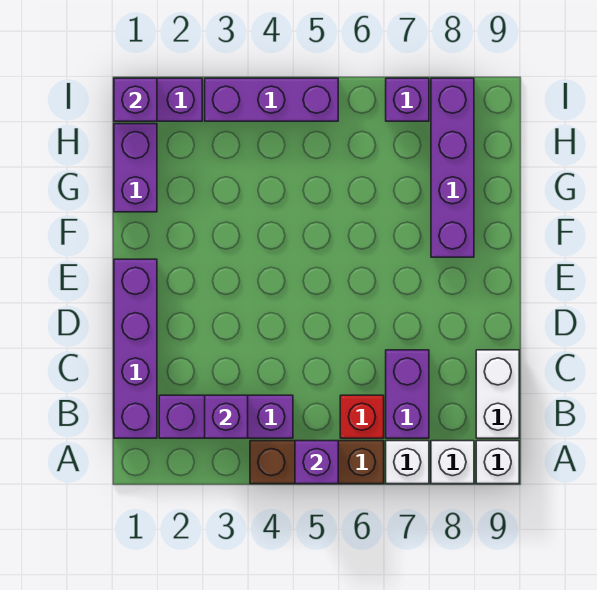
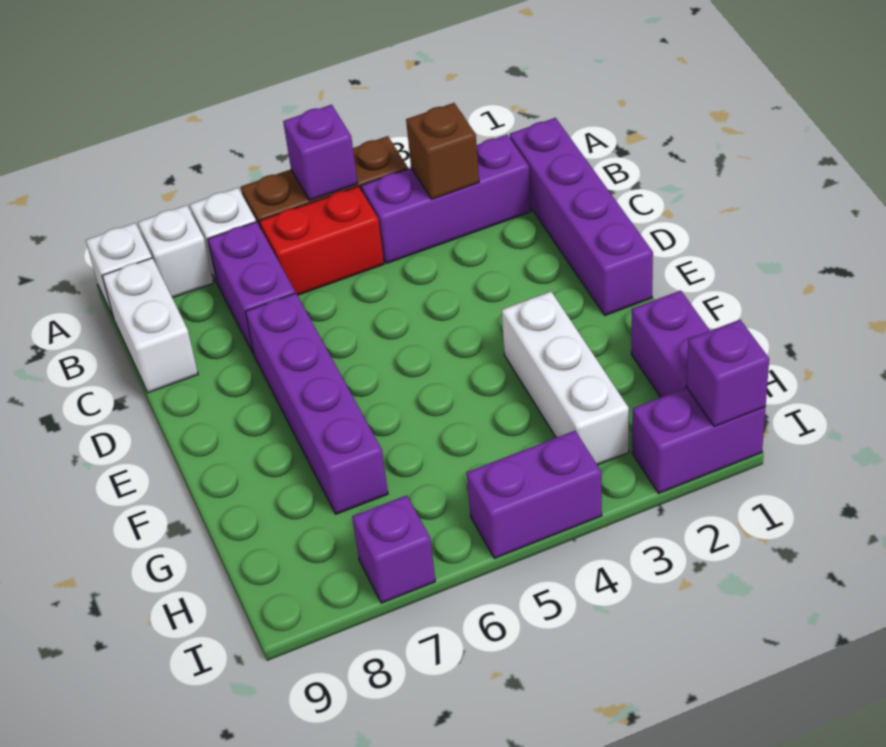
purple brick B3 level 2 -> brown brick B3 level 2
red brick B6 level 1 -> red brick B5:B6 level 1
none -> white brick F3:H3 level 1
purple brick F8:I8 level 1 -> purple brick D7:G7 level 1
purple brick I3:I5 level 1 -> purple brick I4:I5 level 1

